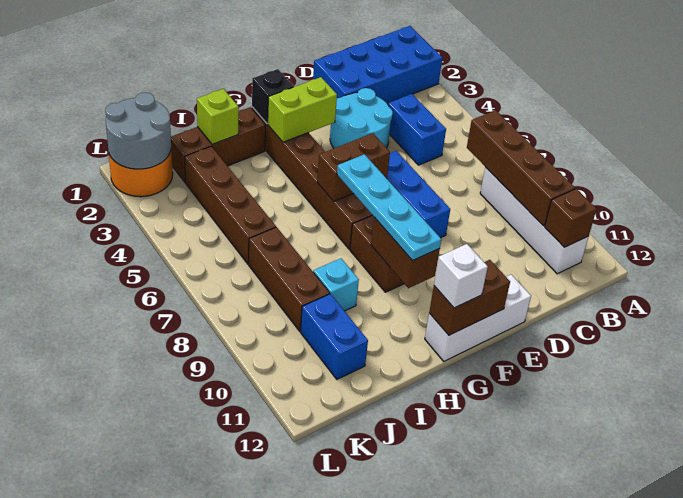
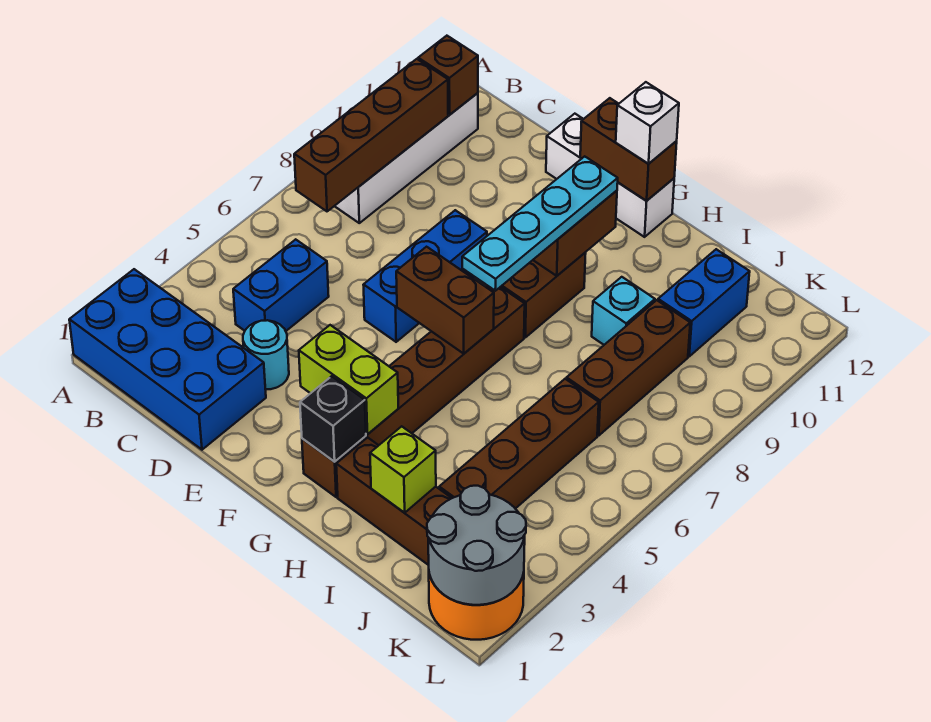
cyan round brick D3:E4 level 1 -> cyan round brick D3 level 1

